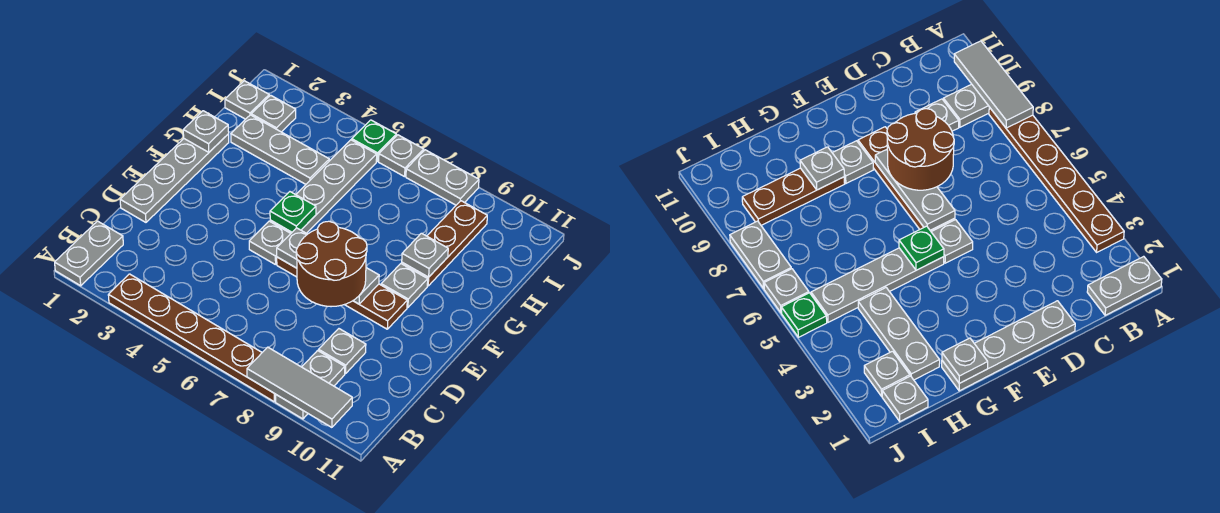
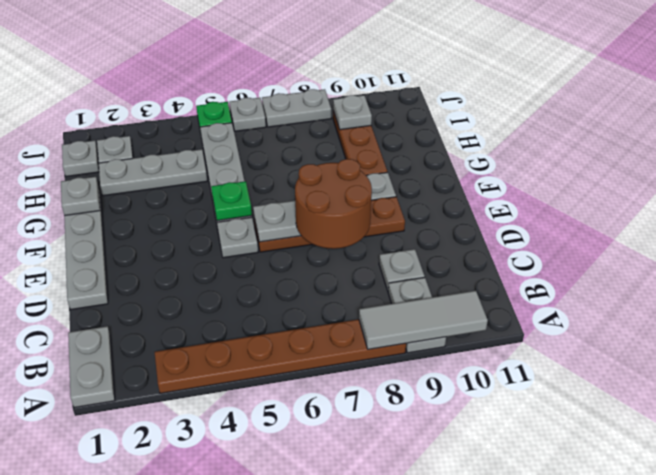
grey plate G9 level 2 -> grey plate I9 level 2

